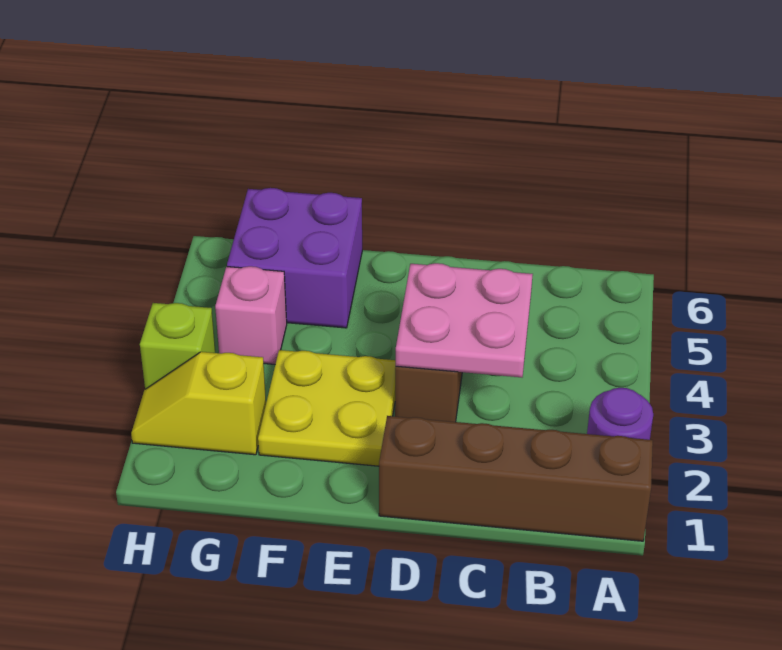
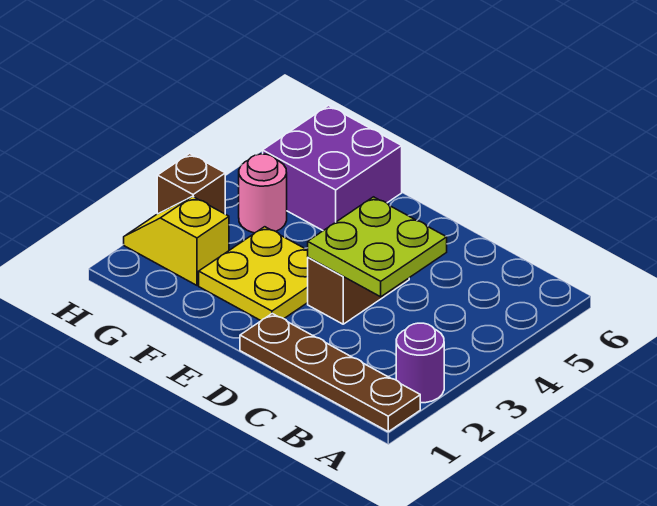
brown brick A1:D1 level 1 -> brown plate A1:D1 level 1
pink plate C3:D4 level 2 -> lime plate C3:D4 level 2
pink brick G4 level 1 -> pink round brick G4 level 1
lime brick H3 level 1 -> brown brick H3 level 1

